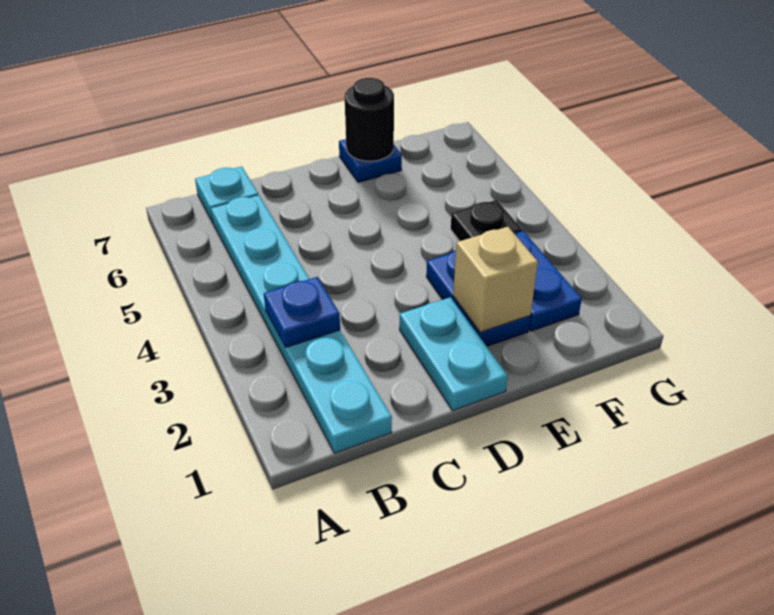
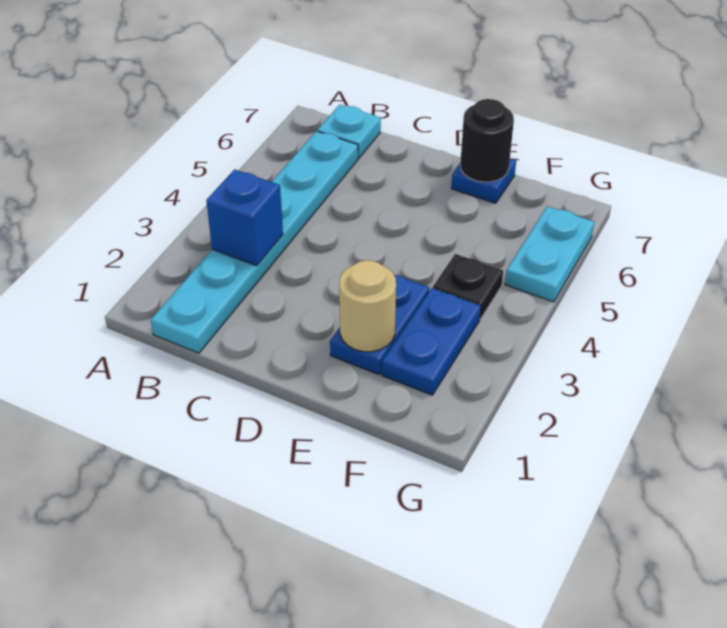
blue plate B3 level 2 -> blue brick B3 level 2
cyan plate D1:D2 level 1 -> cyan plate G5:G6 level 1
tan brick E2 level 2 -> tan round brick E2 level 2

